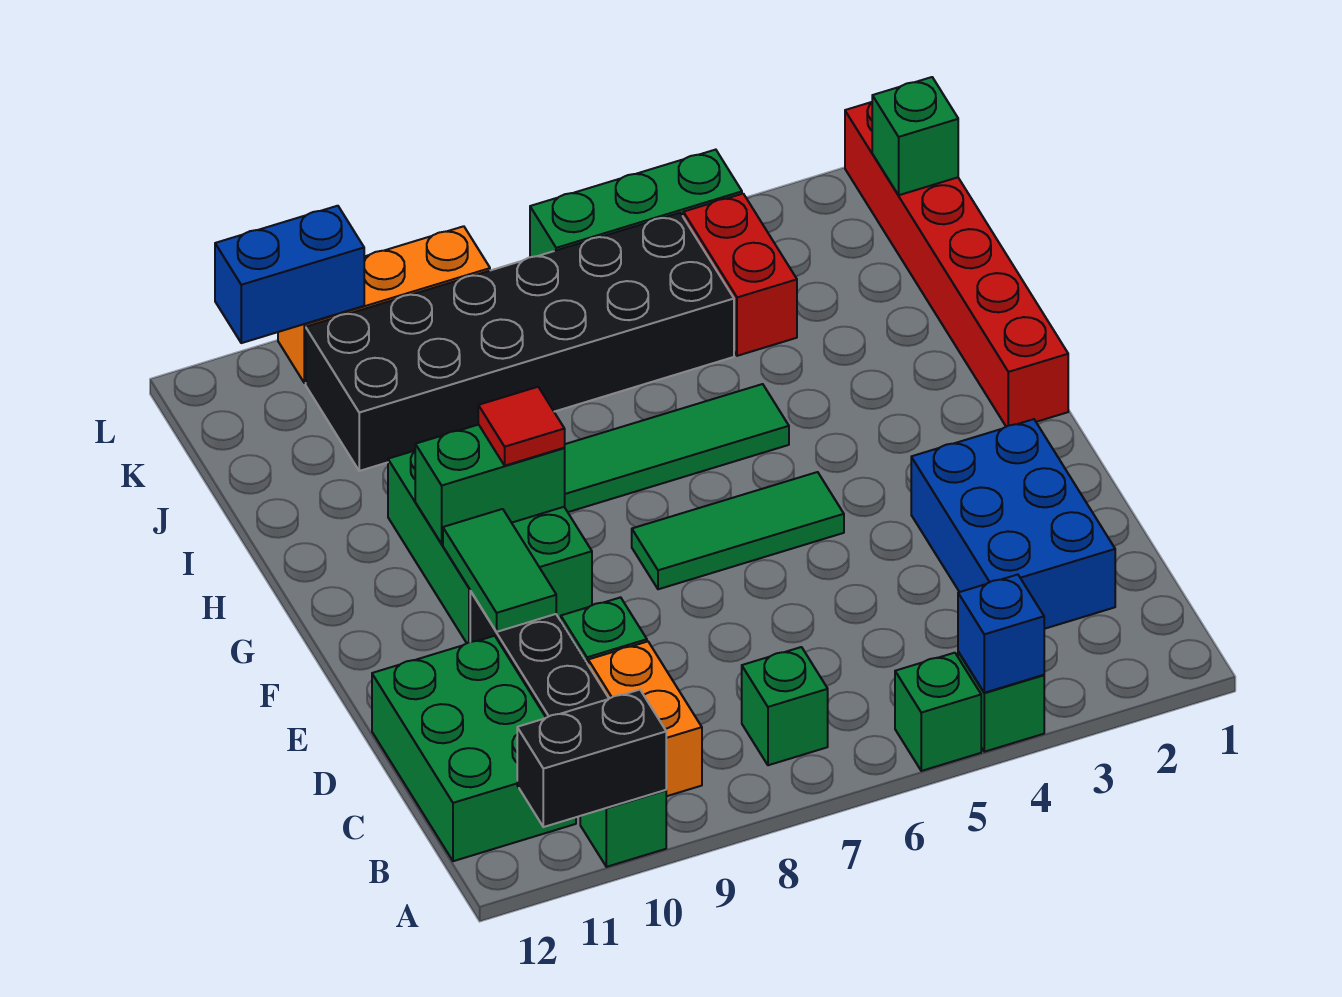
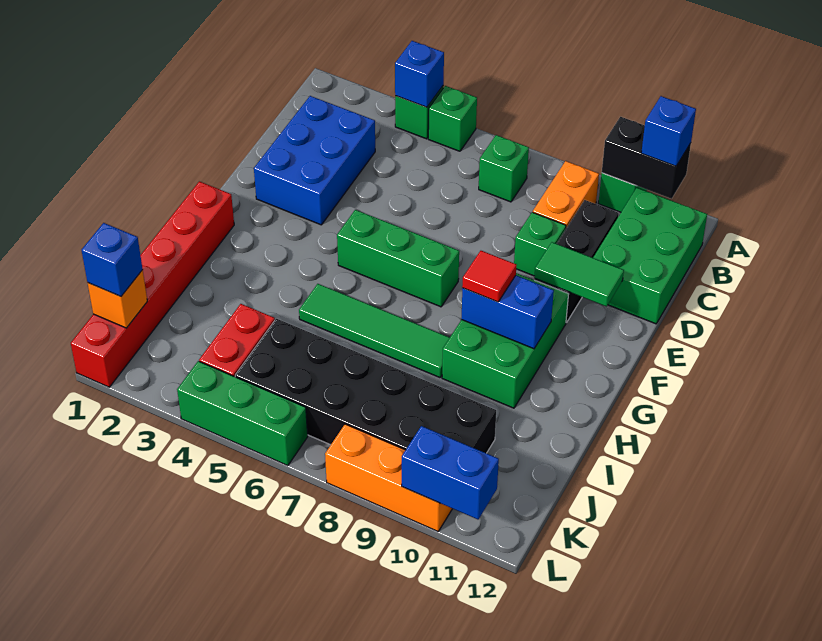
none -> blue brick A11 level 3
green tile E10:F10 level 2 -> green tile E10:E11 level 2
green tile F5:F7 level 1 -> green brick F5:F7 level 1
green brick G9:G10 level 2 -> blue brick G9:G10 level 2
green brick K1 level 2 -> orange brick K1 level 2
none -> blue brick K1 level 3

